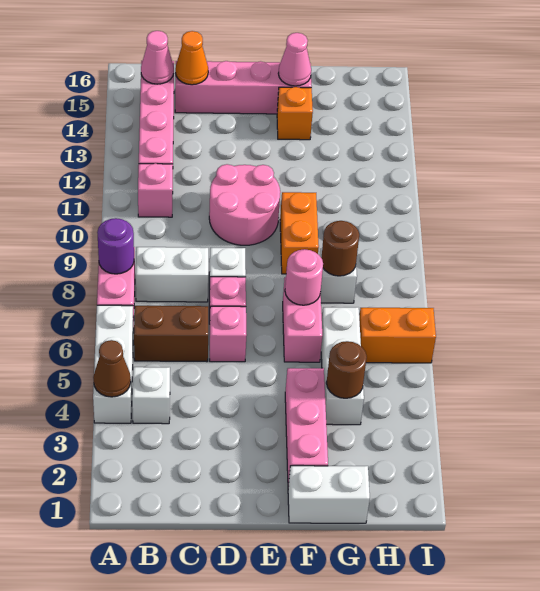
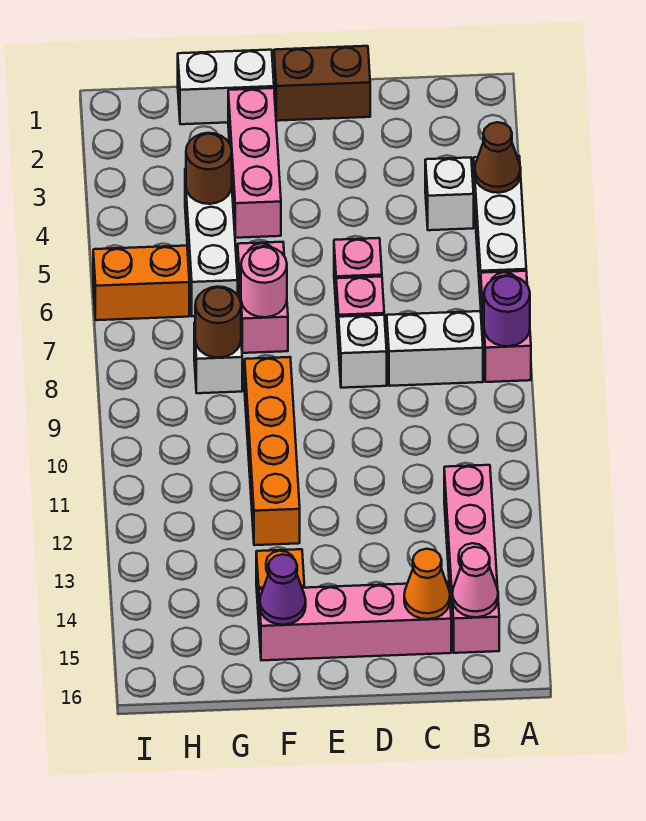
brown brick B6:C6 level 1 -> brown brick D1:E1 level 1
pink brick B11 level 1 -> none
pink round brick D10:E11 level 1 -> none
orange brick F9:F10 level 1 -> orange brick F9:F12 level 1
pink cone F15 level 2 -> purple cone F15 level 2

